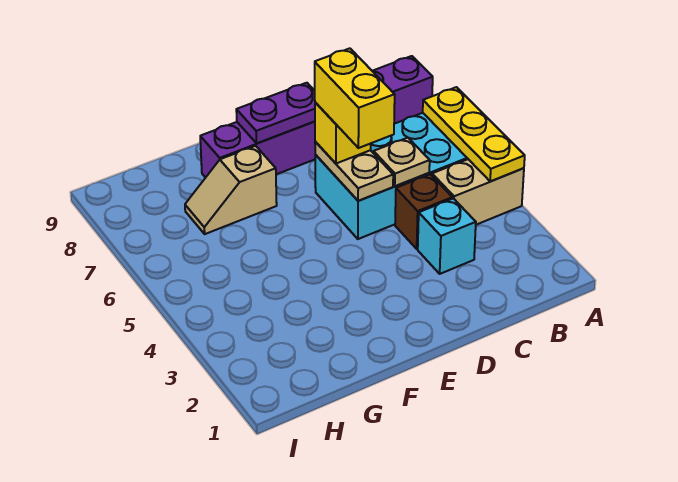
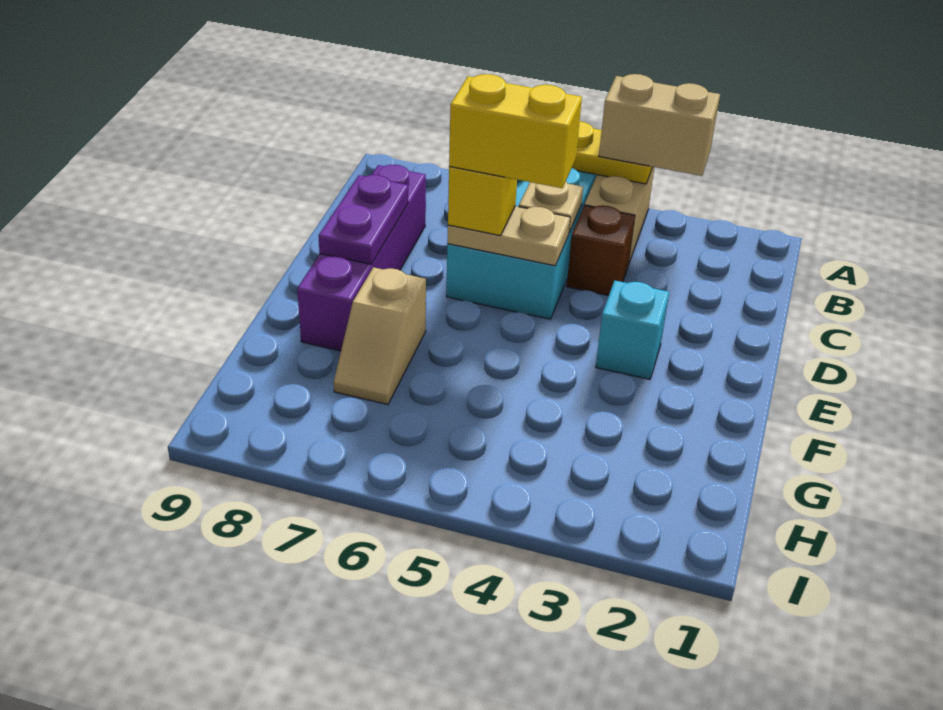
none -> tan brick A3:A4 level 3
purple brick A8:F8 level 1 -> purple brick C8:F8 level 1
cyan brick C3 level 1 -> cyan brick E3 level 1

